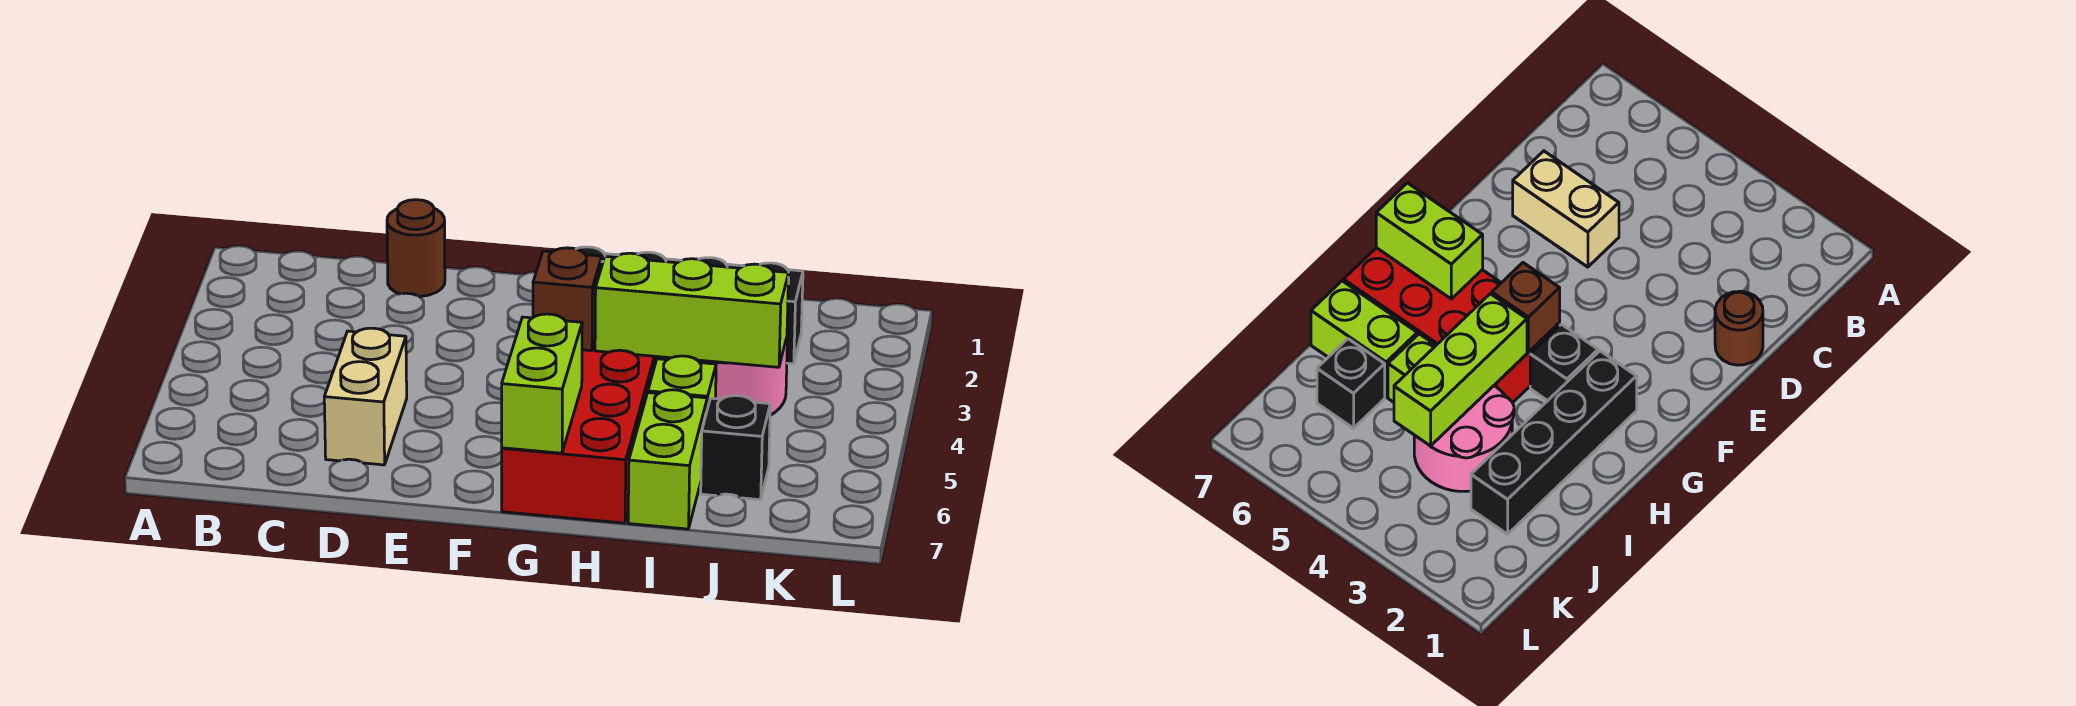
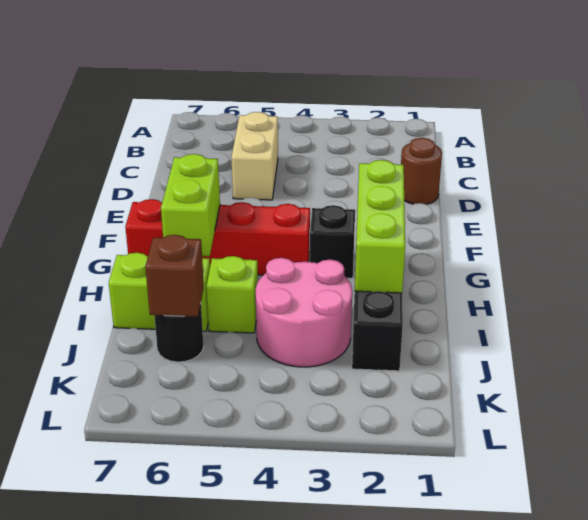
tan brick D5:D6 level 1 -> tan brick C5:D5 level 1
red brick G4:H7 level 1 -> red brick G4:G7 level 1
brown brick G4 level 2 -> brown brick J6 level 2
lime brick G6:G7 level 2 -> lime brick G6:H6 level 2
lime brick H4:J4 level 2 -> lime brick G2:I2 level 2
black brick J6 level 1 -> black round brick J6 level 1

